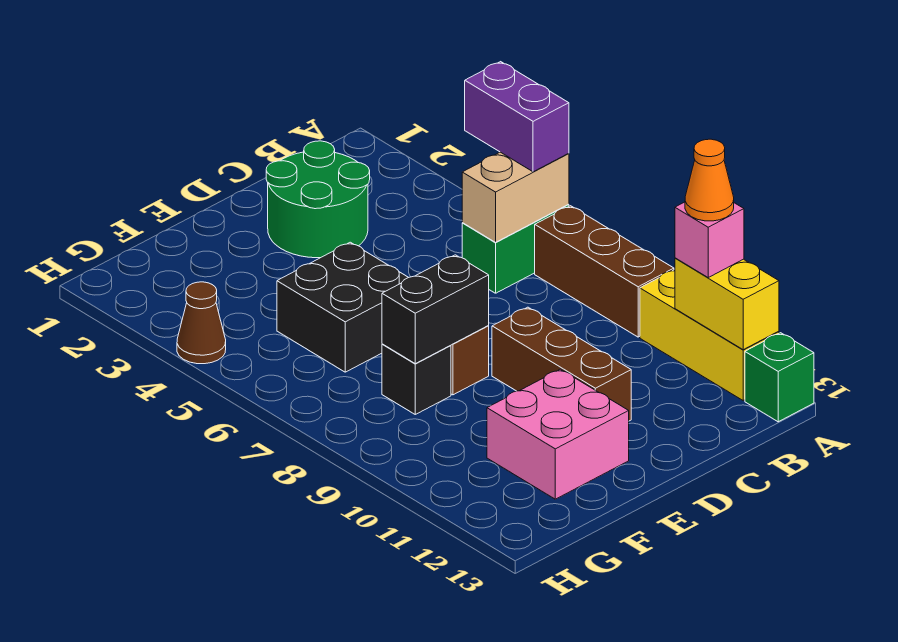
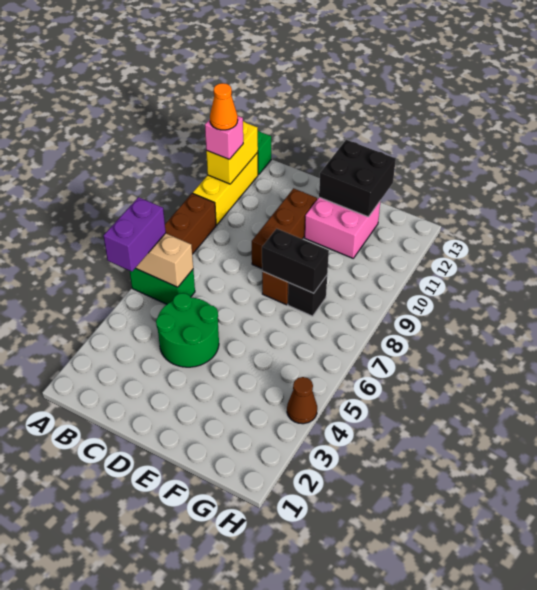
green round brick C2:D3 level 1 -> green round brick C4:D5 level 1
black brick E5:F6 level 1 -> black brick E12:F13 level 2

